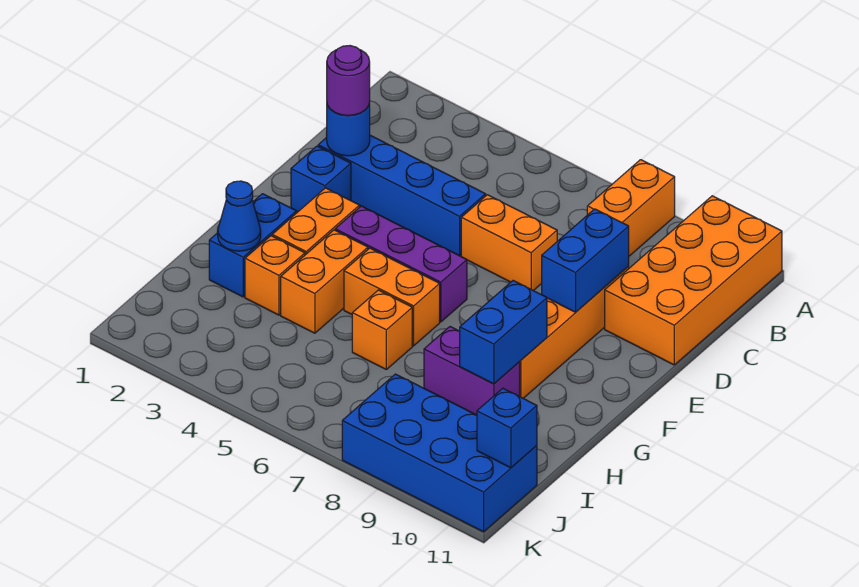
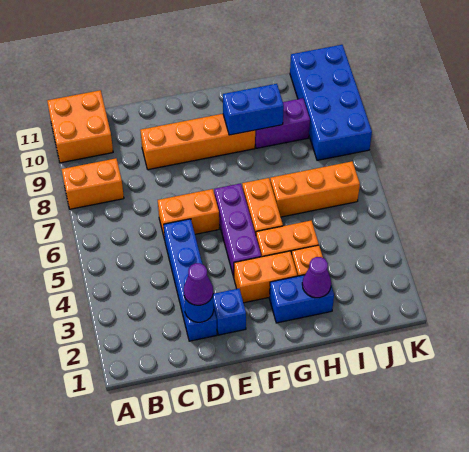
orange brick A10:D11 level 1 -> orange brick A10:B11 level 1
purple round brick D2 level 3 -> purple cone D2 level 3
orange brick D6:D7 level 1 -> orange brick D6:E6 level 1
blue brick D9:E9 level 2 -> none
blue cone H2 level 2 -> purple cone H2 level 2
orange brick H6 level 1 -> orange brick H6:J6 level 1
purple brick H8:H9 level 1 -> purple brick H9:I9 level 1
blue brick J11 level 2 -> none

